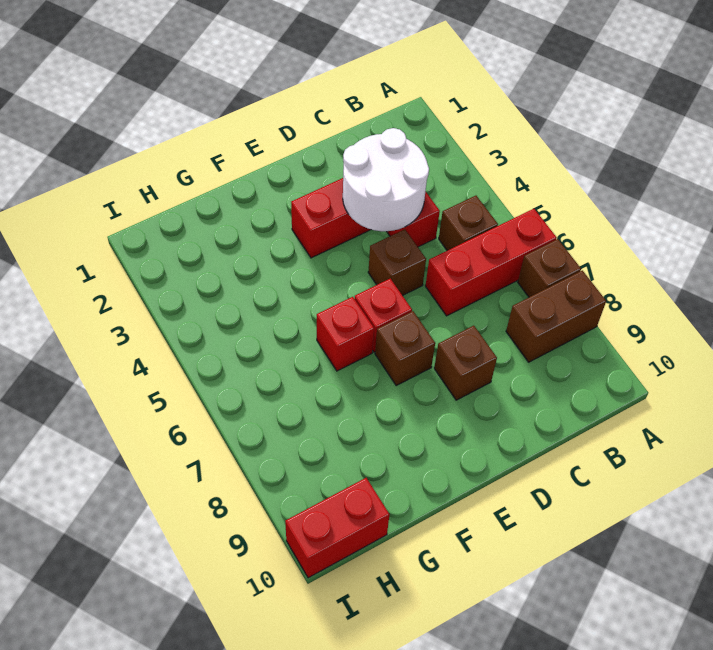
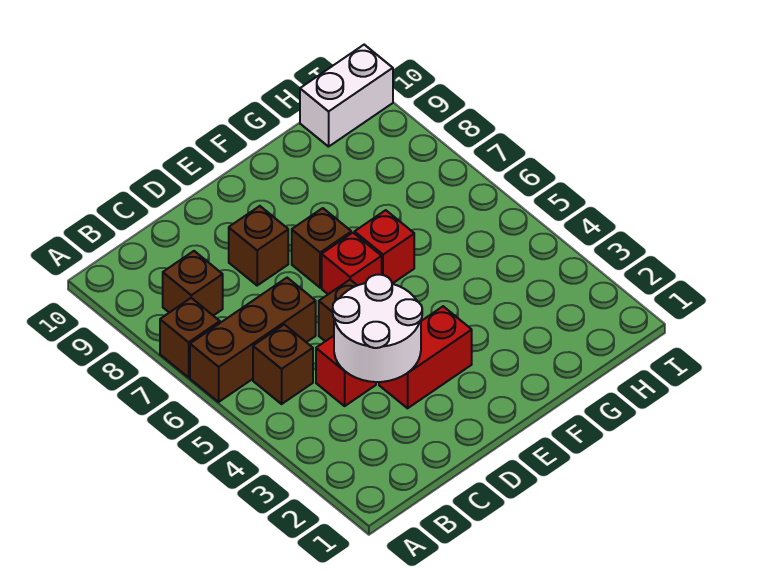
red brick A6:C6 level 1 -> brown brick A6:C6 level 1
brown brick A8:B8 level 1 -> brown brick B8 level 1
red brick H10:I10 level 1 -> white brick H10:I10 level 1

